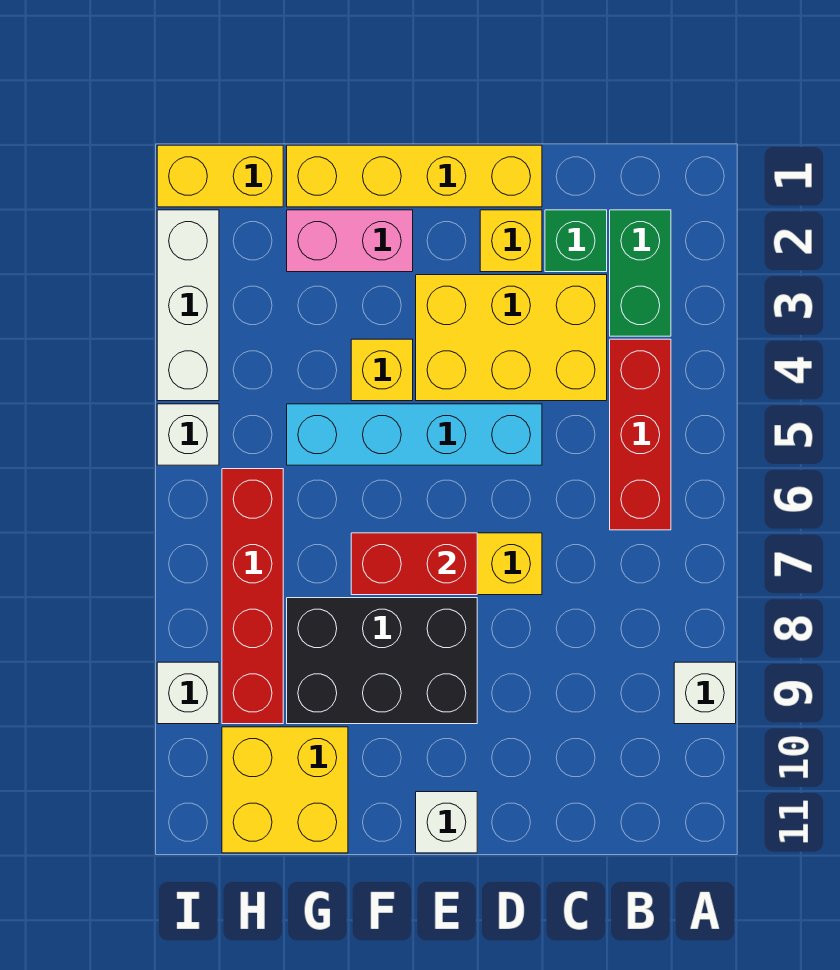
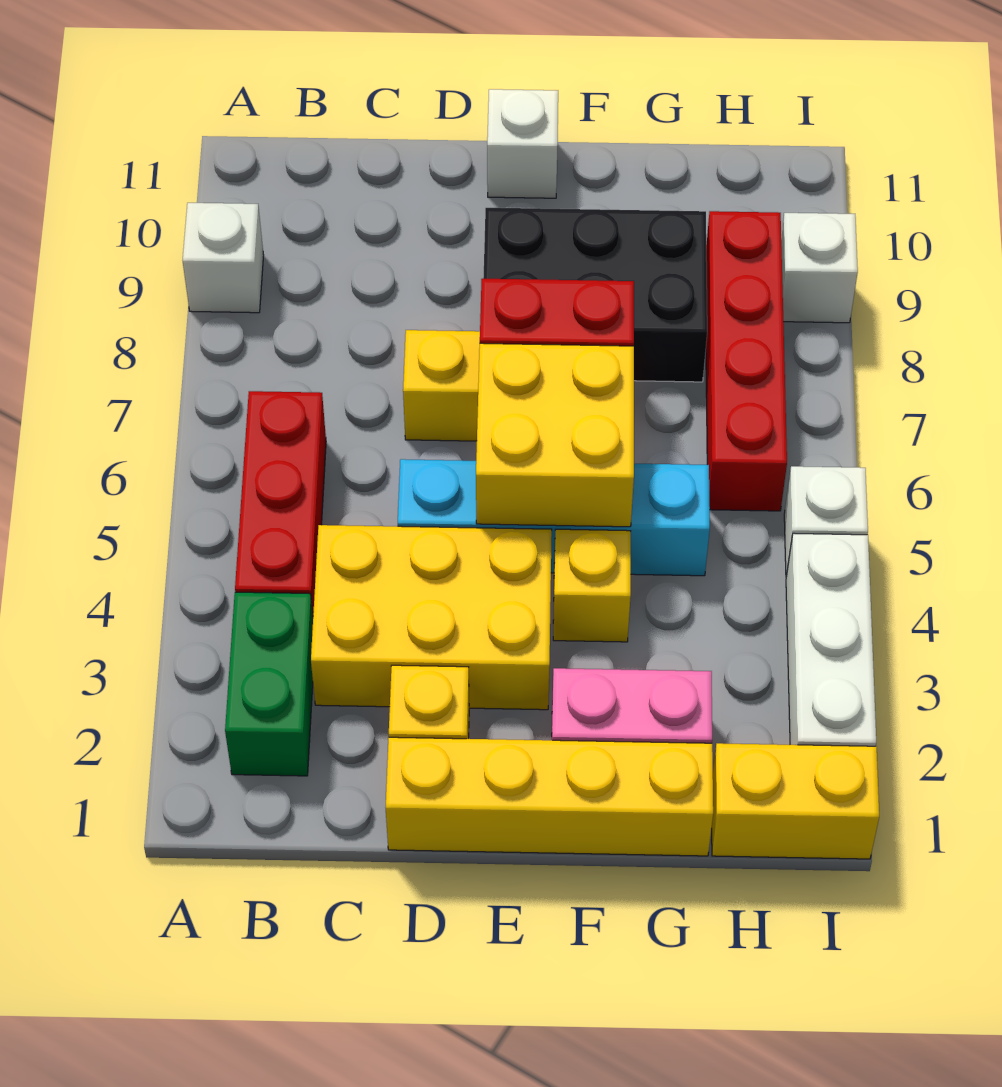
green brick C2 level 1 -> none
yellow brick G10:H11 level 1 -> yellow brick E5:F6 level 2

